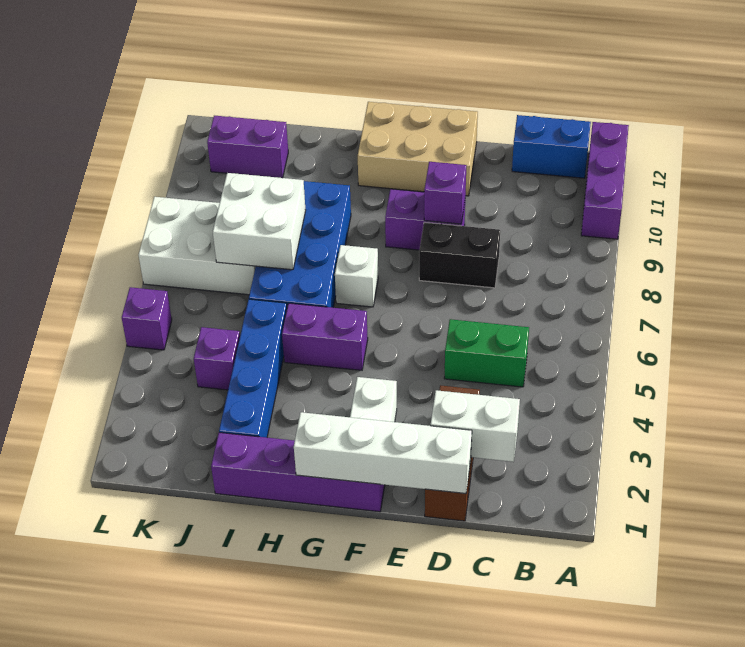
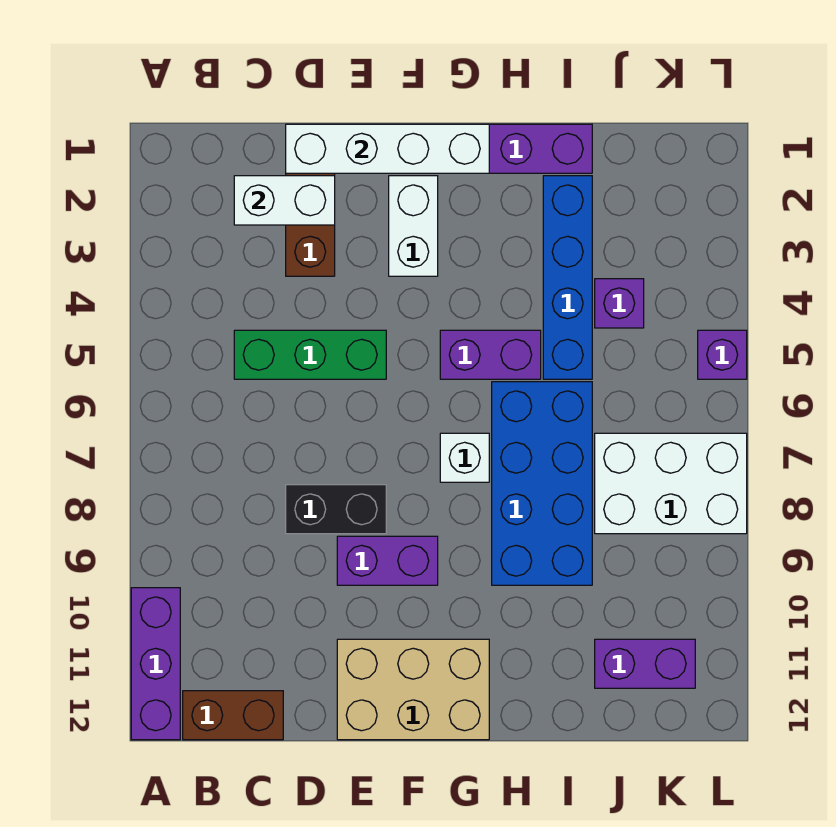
blue brick B12:C12 level 1 -> brown brick B12:C12 level 1
green brick C5:D5 level 1 -> green brick C5:E5 level 1
purple brick E9 level 2 -> none
white brick I7:J8 level 2 -> none

